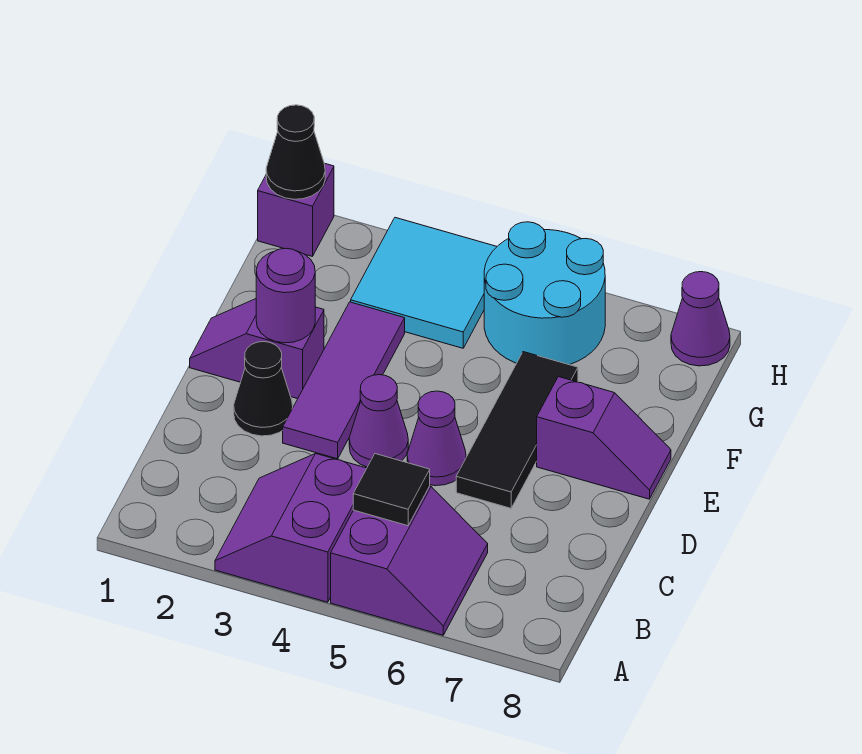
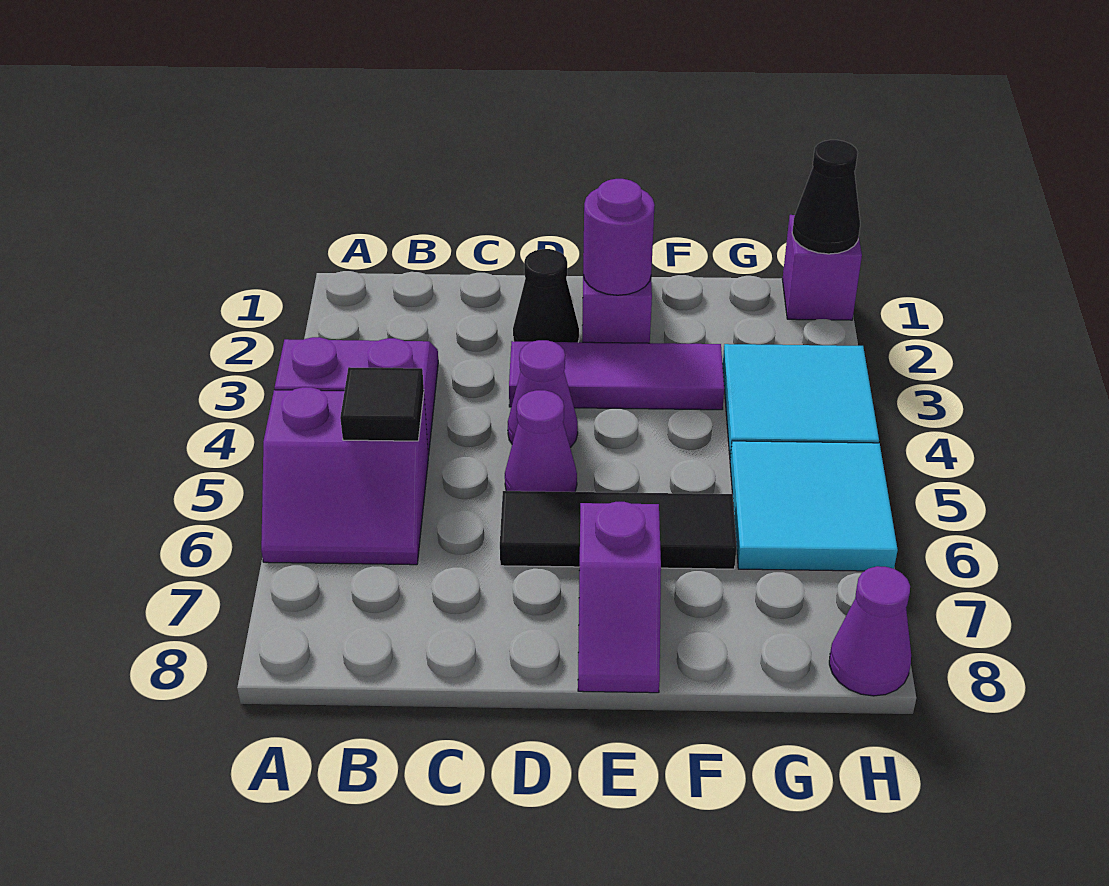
cyan round brick G5:H6 level 1 -> cyan tile G5:H6 level 1

